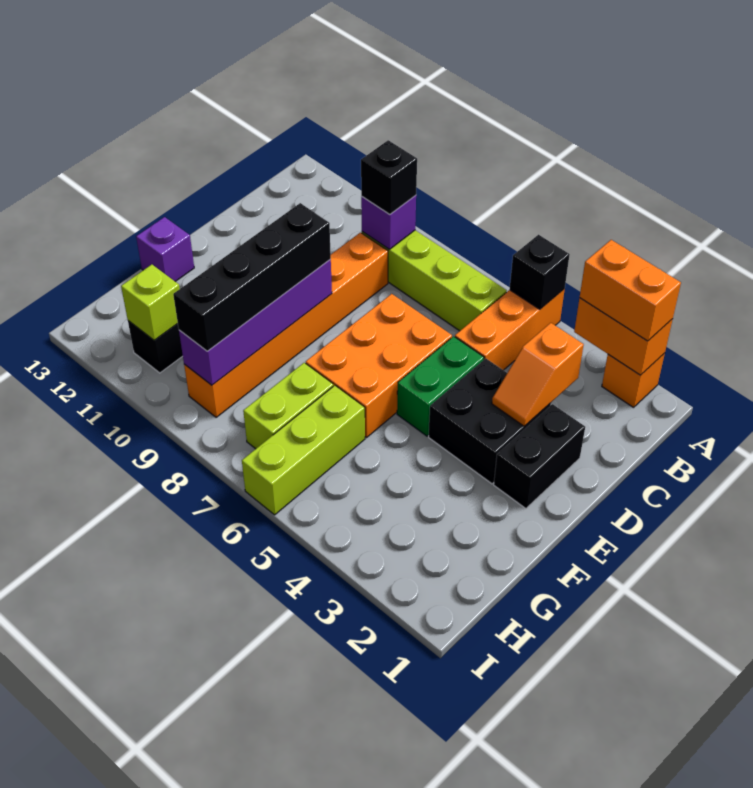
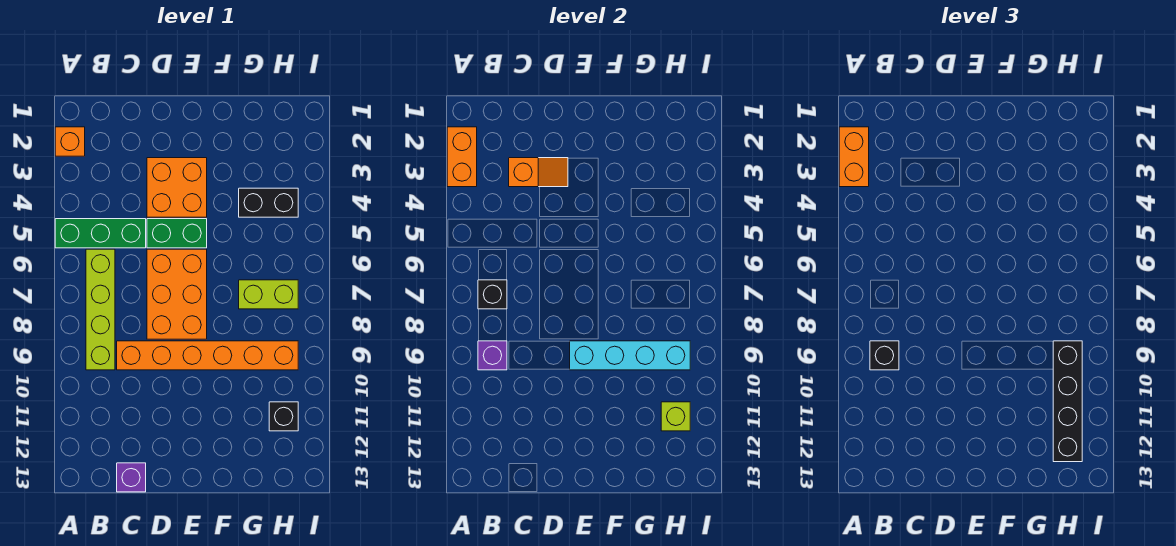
orange brick A5:C5 level 1 -> green brick A5:C5 level 1
black brick A5 level 2 -> black brick B7 level 2
black brick D2:E2 level 1 -> black brick G4:H4 level 1
black brick D3:E4 level 1 -> orange brick D3:E4 level 1
orange brick D6:F7 level 1 -> orange brick D6:E8 level 1
purple brick E9:H9 level 2 -> cyan brick E9:H9 level 2
black brick E9:H9 level 3 -> black brick H9:H12 level 3
purple brick F13 level 1 -> purple brick C13 level 1
lime brick G6:I6 level 1 -> none

